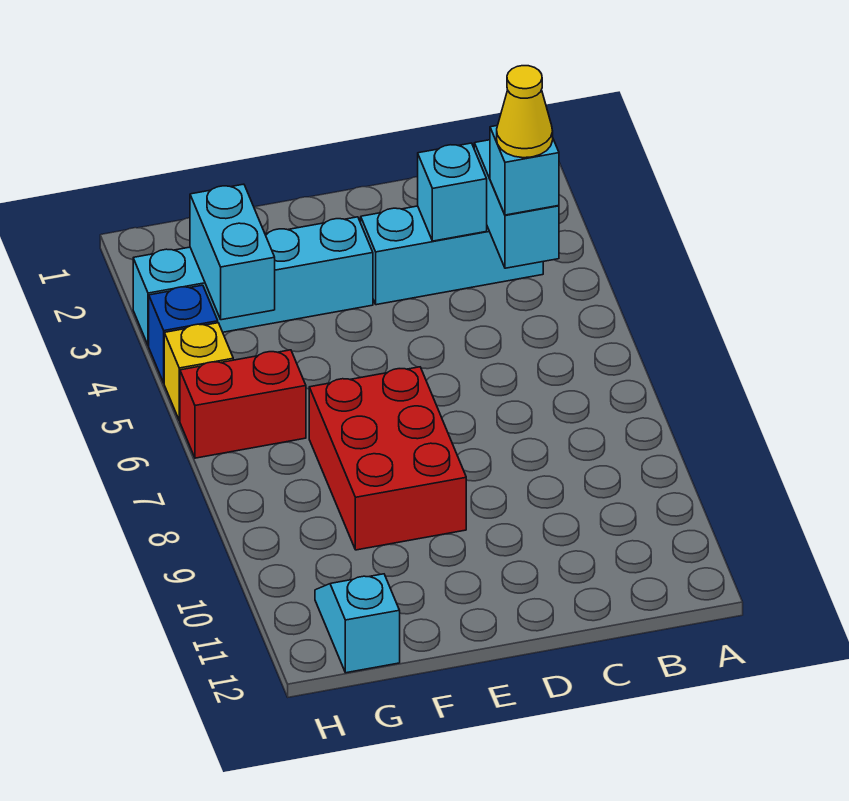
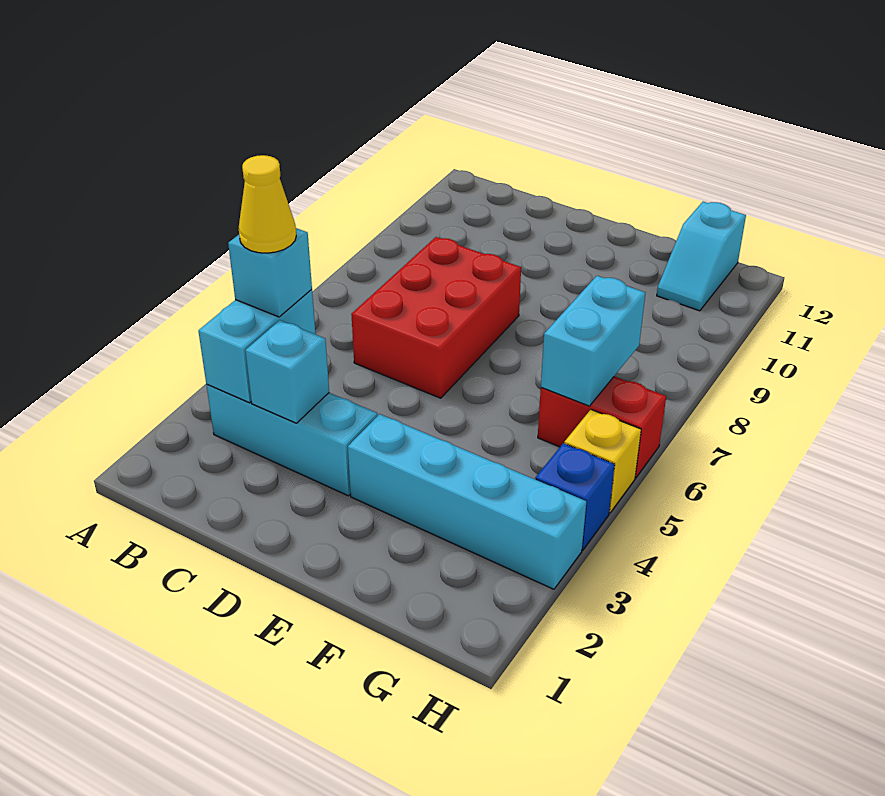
red brick E7:F9 level 1 -> red brick C6:D8 level 1
cyan brick G3:G4 level 2 -> cyan brick G6:G7 level 2

